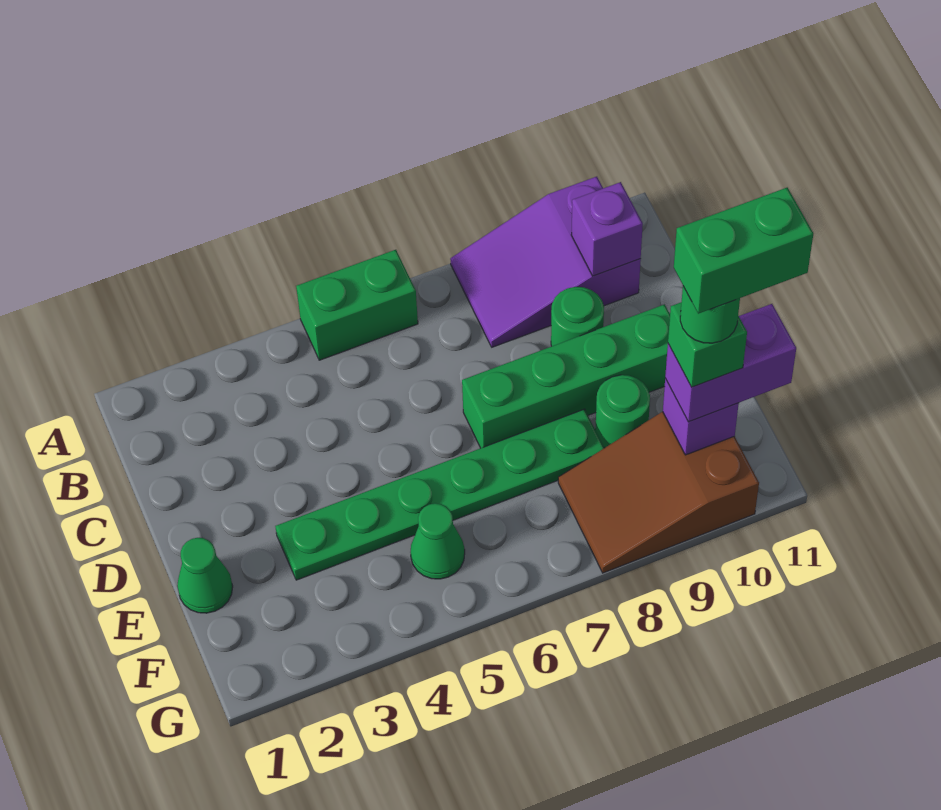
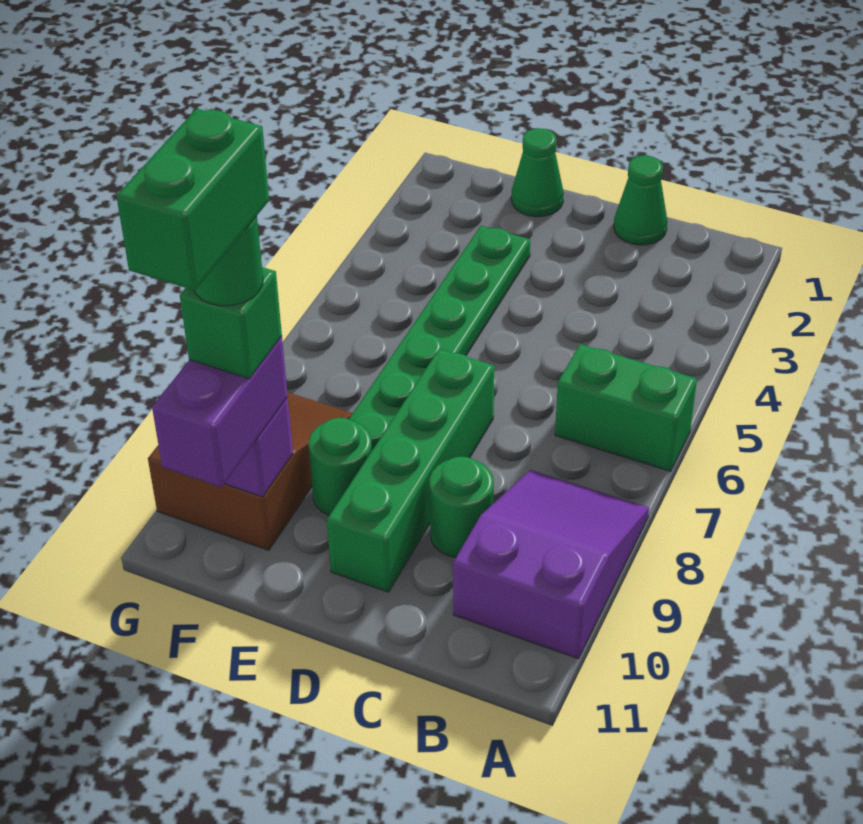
green brick A5:A6 level 1 -> green brick A6:B6 level 1
purple brick B10 level 2 -> none
green cone F5 level 1 -> green cone C1 level 1

